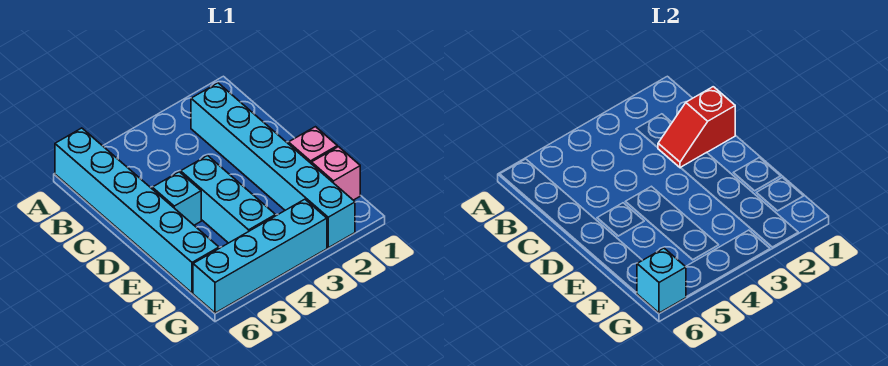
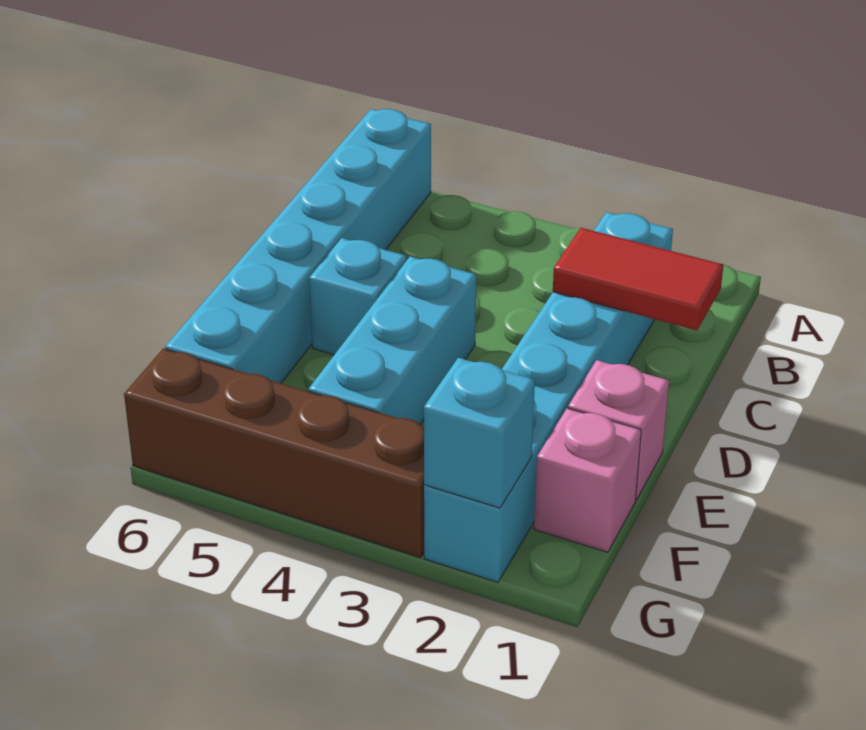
red slope C1:C2 level 2 top 1 -> red tile C1:C2 level 2
cyan brick G3:G6 level 1 -> brown brick G3:G6 level 1
cyan brick G6 level 2 -> cyan brick G2 level 2

